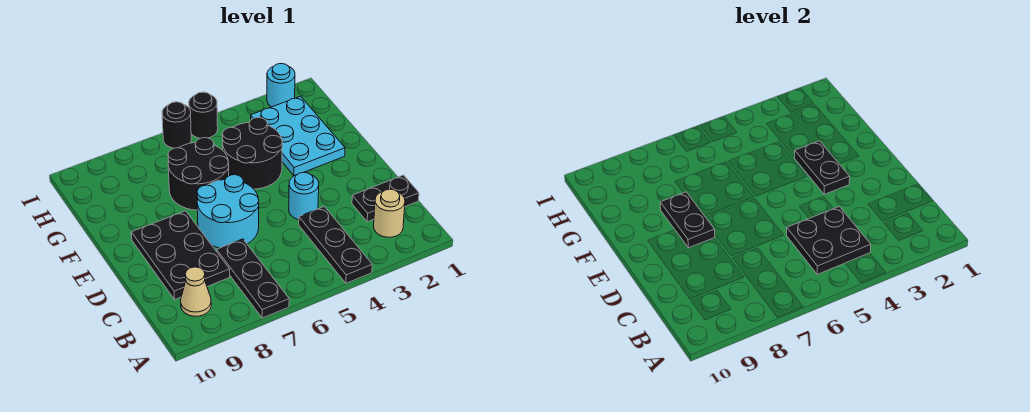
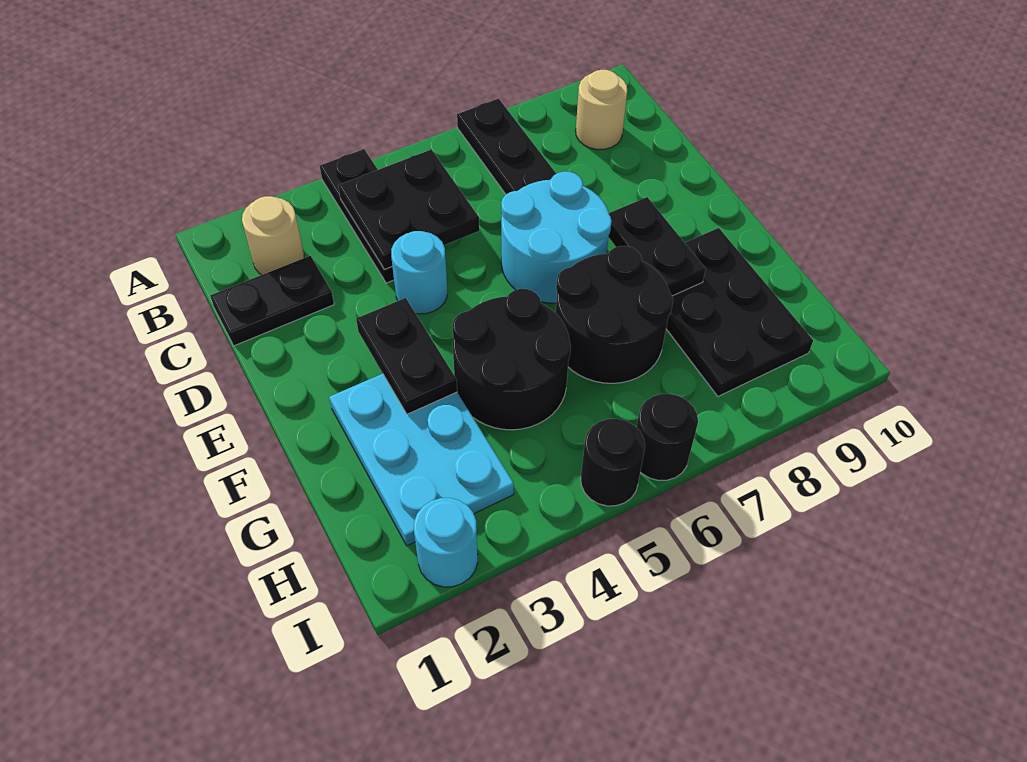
tan cone B9 level 1 -> tan round brick B9 level 1
black plate C8:E9 level 1 -> black plate F8:H9 level 1

